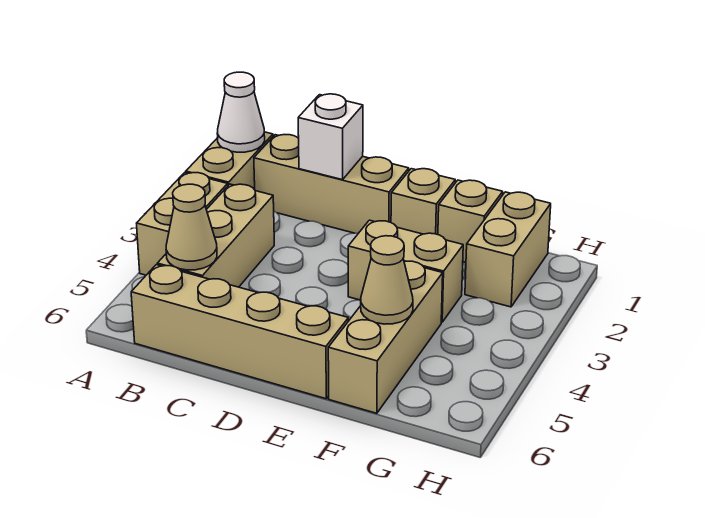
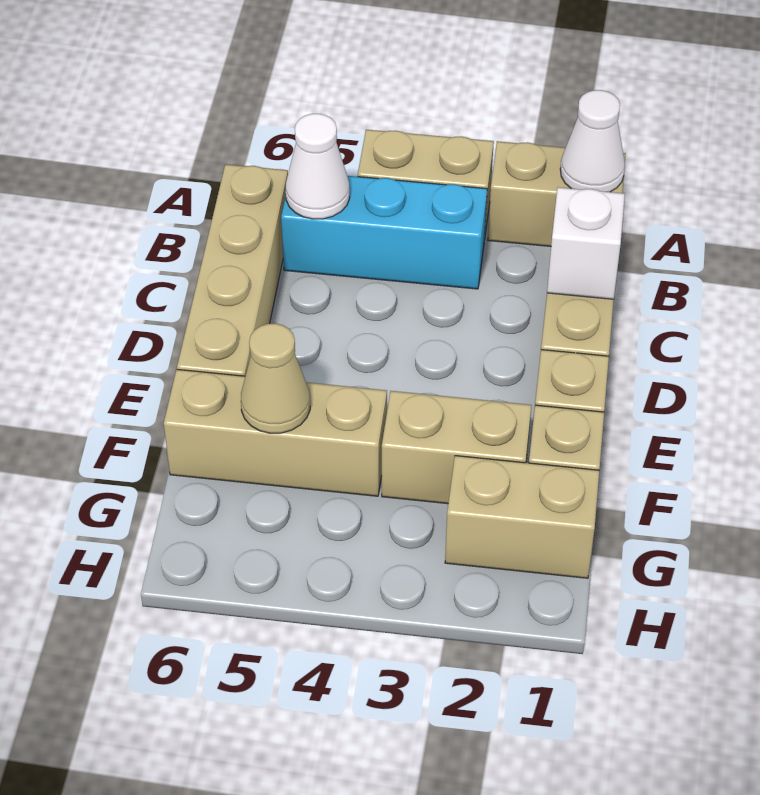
tan brick B3:B5 level 1 -> cyan brick B3:B5 level 1
tan cone B5 level 2 -> white cone B5 level 2
tan brick E3:F3 level 1 -> tan brick F2:F3 level 1

